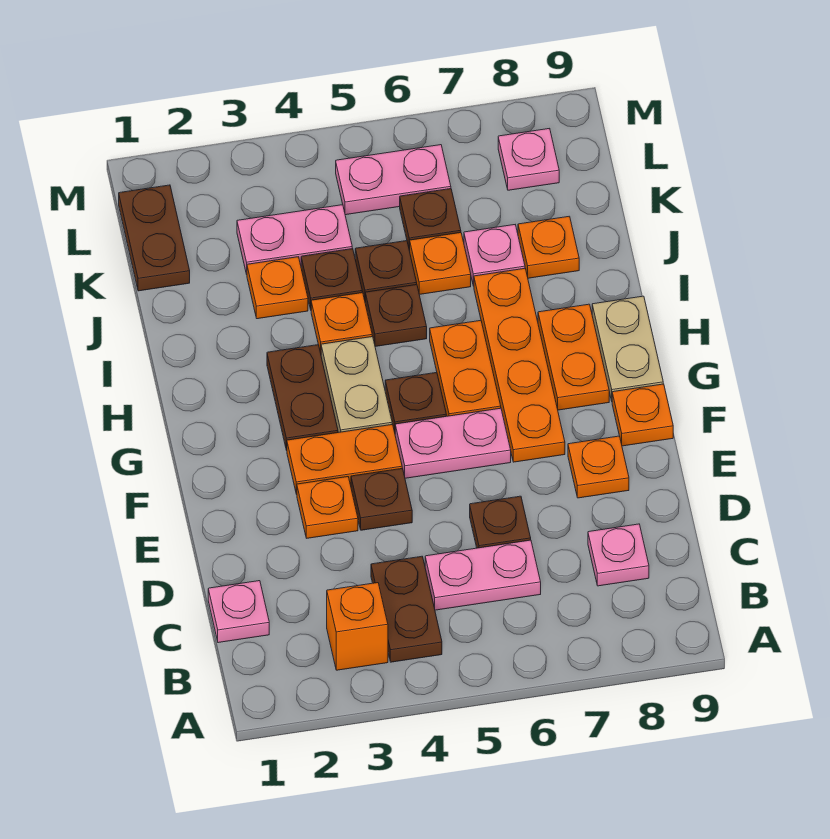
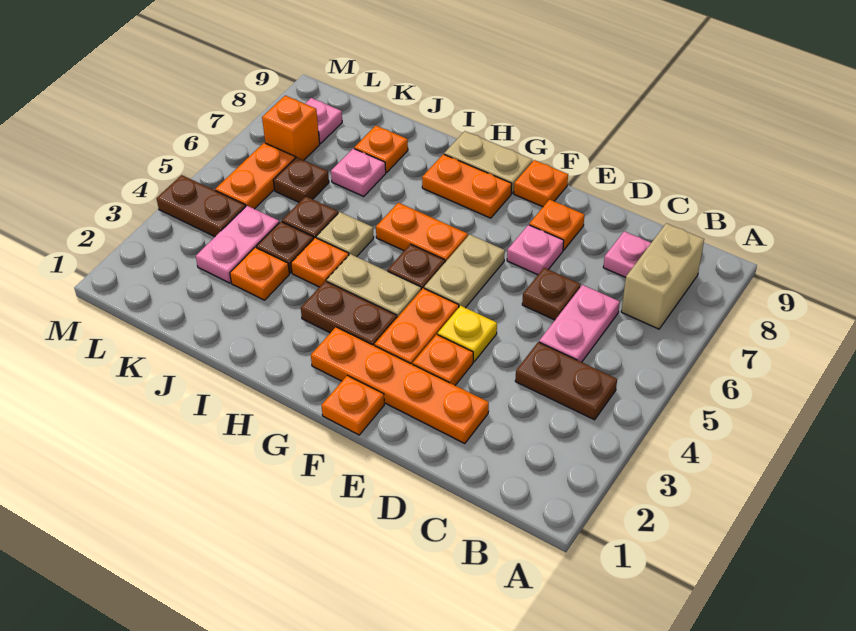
orange brick B3 level 1 -> orange brick L7 level 1
none -> tan brick B7:B8 level 1
pink plate C1 level 1 -> pink plate E7 level 1
brown plate E4 level 1 -> yellow plate E4 level 1
pink plate F5:F6 level 1 -> tan plate F5:F6 level 1
orange plate F7:I7 level 1 -> orange plate D2:G2 level 1
brown plate I5 level 1 -> tan plate I5 level 1
orange plate J6 level 1 -> orange plate F1 level 1
brown plate K1:L1 level 1 -> brown plate L4:M4 level 1
pink plate L5:L6 level 1 -> orange plate L5:L6 level 1

